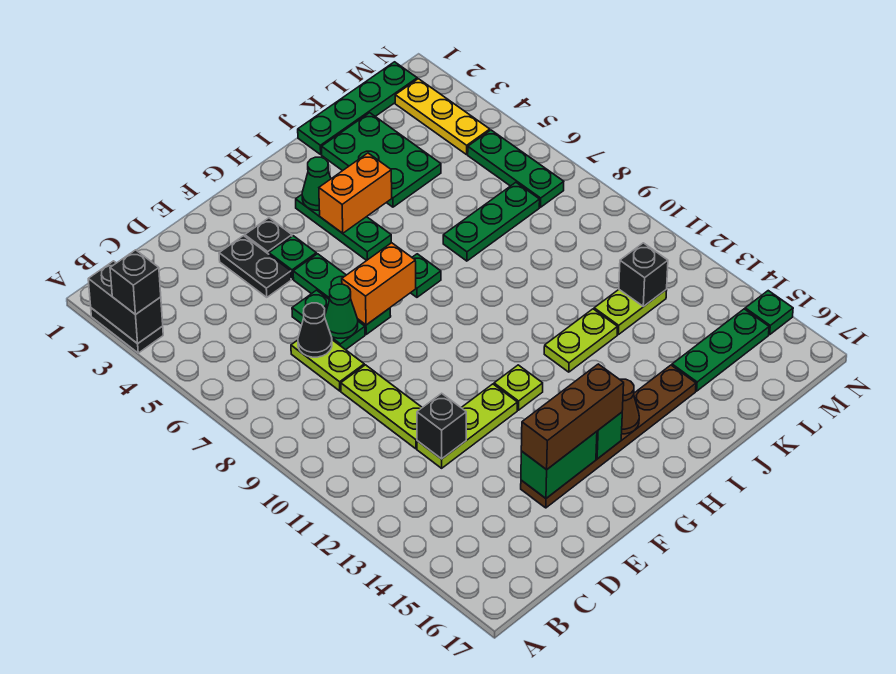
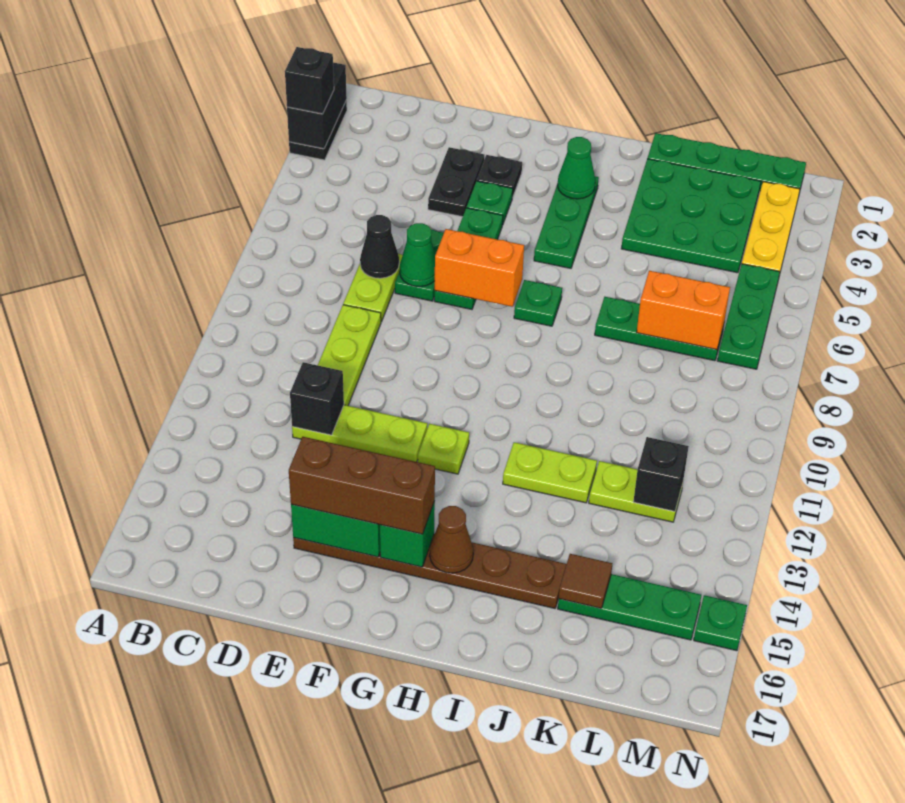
orange brick H4:I4 level 2 -> orange brick K7:L7 level 2
green plate J2:K4 level 1 -> green plate J2:L4 level 1
none -> brown tile K15 level 2

